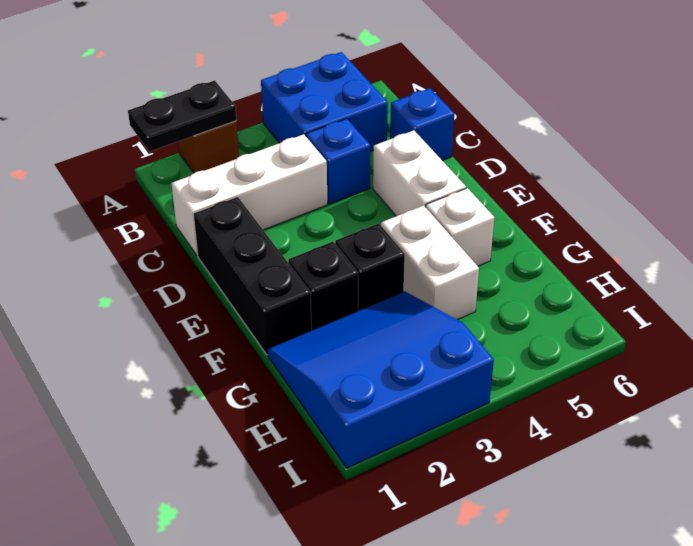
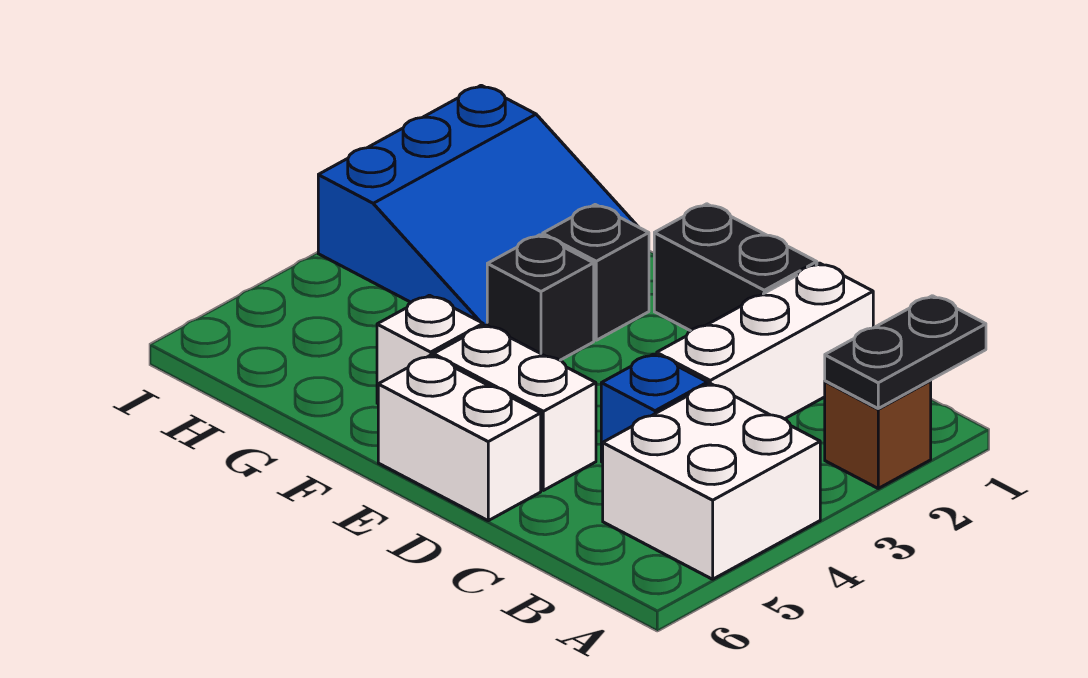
blue brick A4:B5 level 1 -> white brick A4:B5 level 1
blue brick C6 level 1 -> none
black brick D1:F1 level 1 -> black brick D1:E1 level 1
white brick F4:G4 level 1 -> white brick D6:E6 level 1

